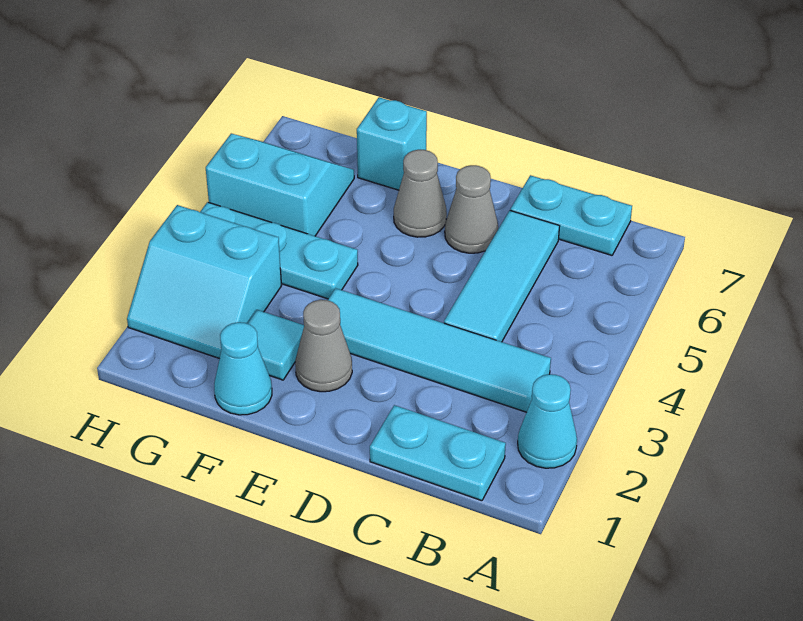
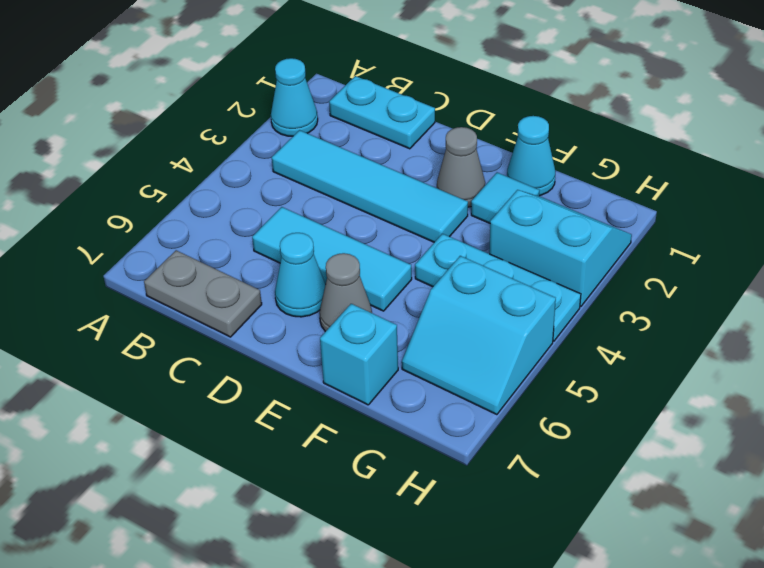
cyan plate B7:C7 level 1 -> grey plate B7:C7 level 1
cyan tile C4:C6 level 1 -> cyan tile C5:E5 level 1
grey cone D6 level 1 -> cyan cone D6 level 1

